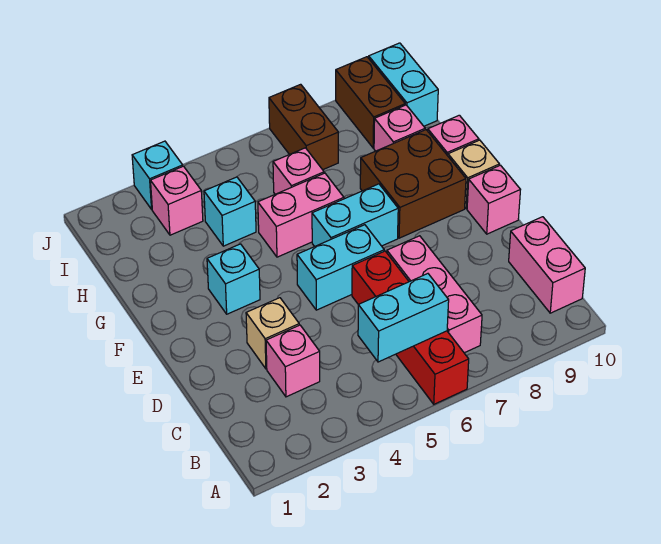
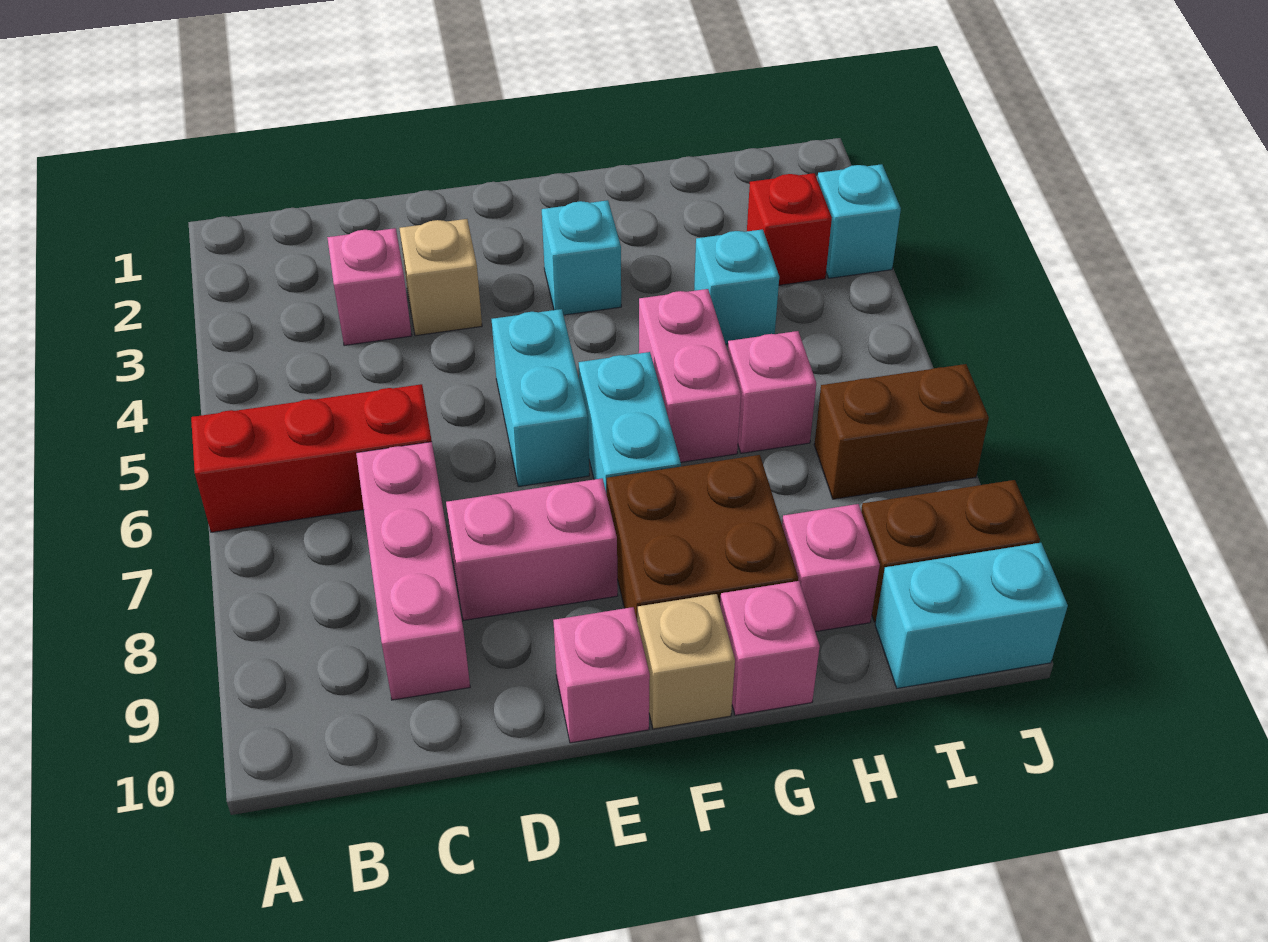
red brick A6:D6 level 1 -> red brick A6:C6 level 1
cyan brick B5:B6 level 2 -> none
pink brick B7:D7 level 1 -> pink brick C7:C9 level 1
pink brick B10:C10 level 1 -> pink brick D8:E8 level 1
pink brick I3 level 1 -> red brick I3 level 1

